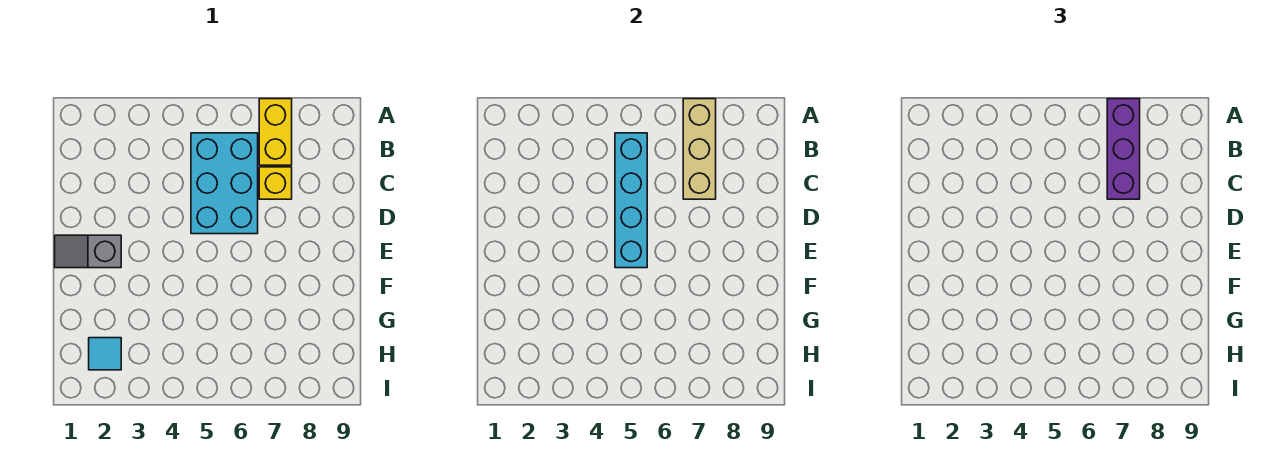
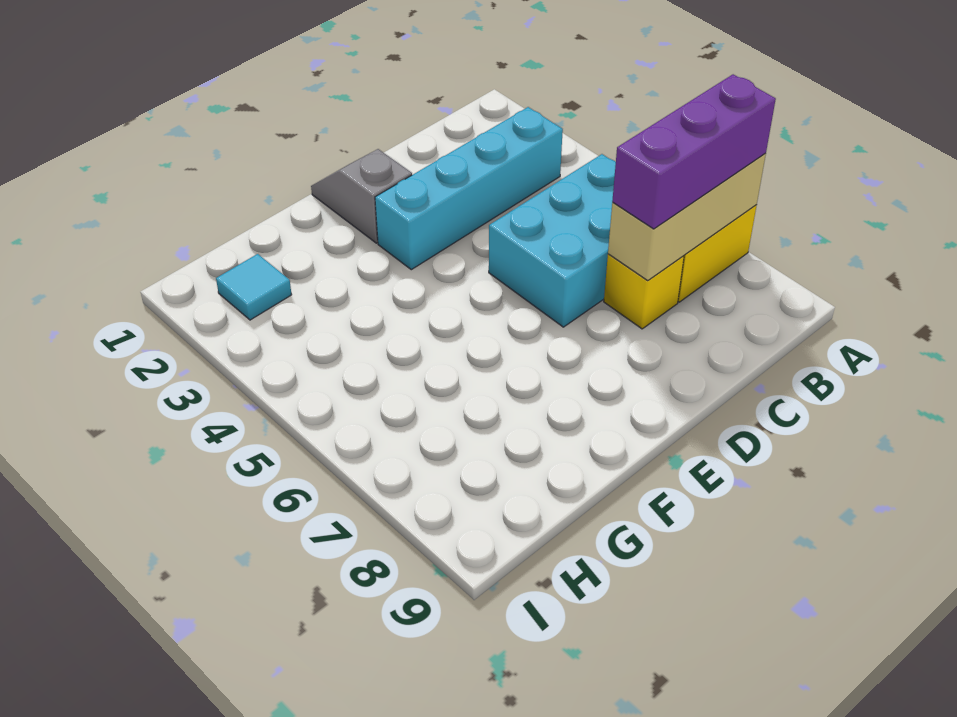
cyan brick B5:E5 level 2 -> cyan brick B3:E3 level 1

